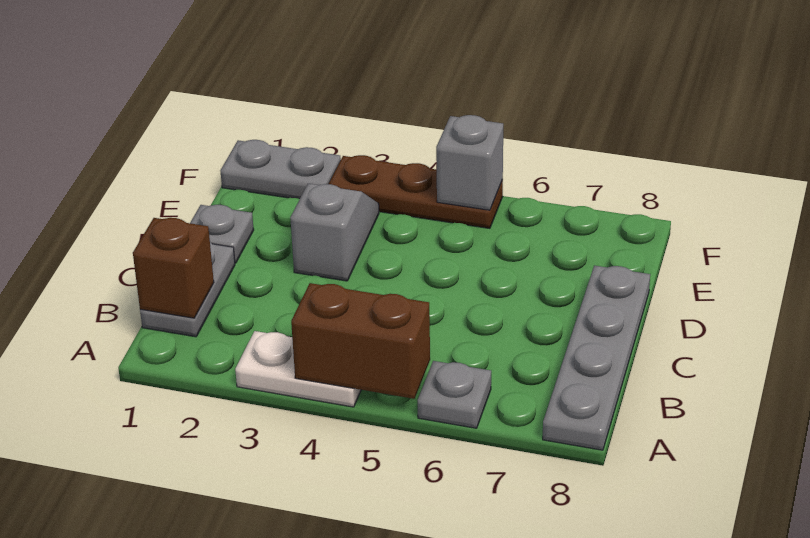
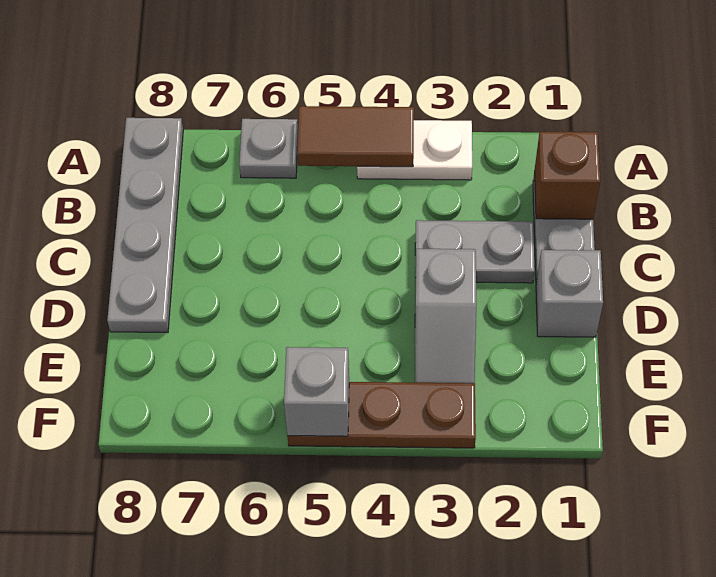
brown brick A4:A5 level 2 -> brown tile A4:A5 level 2
grey plate D1 level 1 -> grey brick D1 level 1
grey plate F1:F2 level 1 -> grey plate C2:C3 level 1

